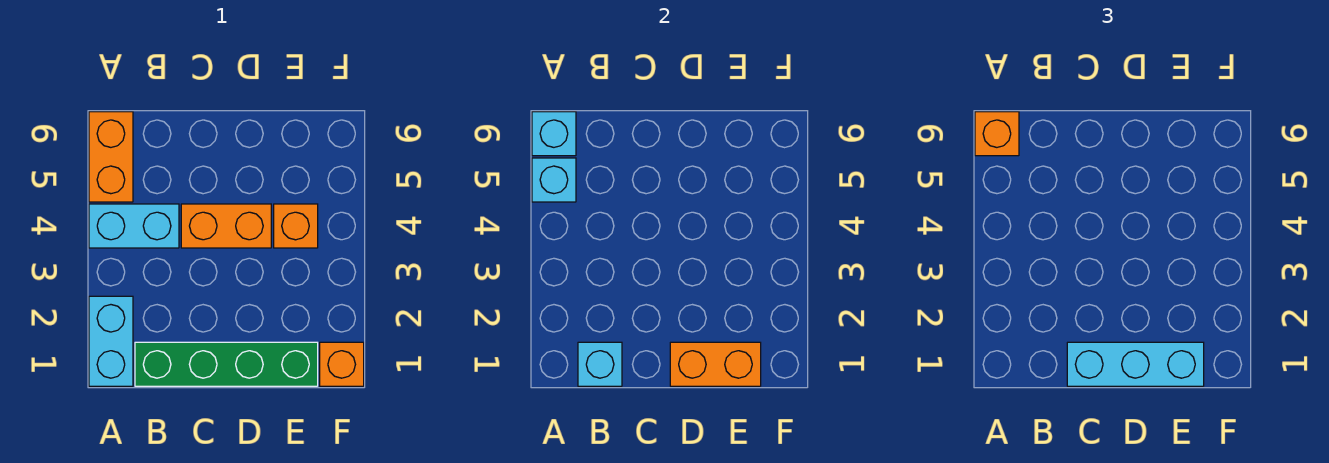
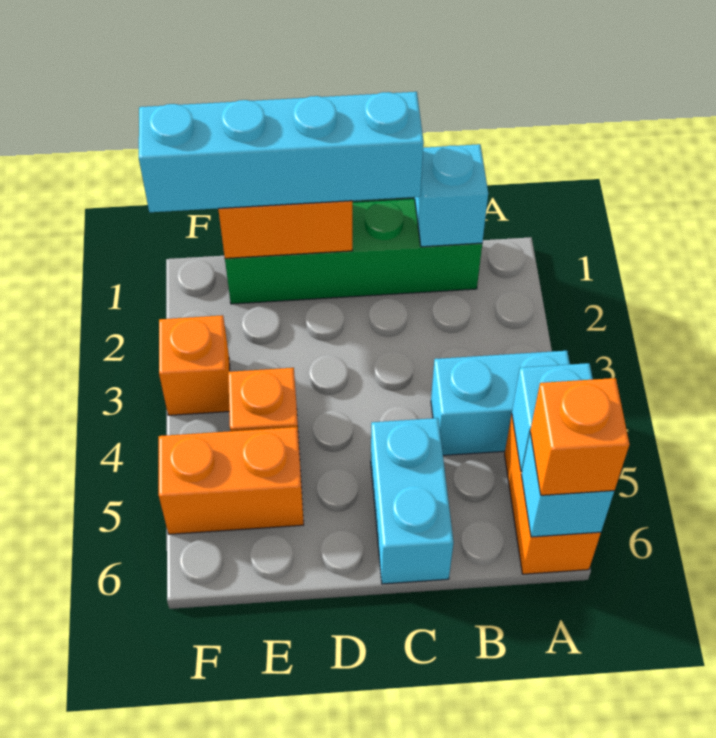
cyan brick A1:A2 level 1 -> cyan brick C5:C6 level 1
cyan brick C1:E1 level 3 -> cyan brick C1:F1 level 3
orange brick C4:D4 level 1 -> orange brick E5:F5 level 1
orange brick F1 level 1 -> orange brick F3 level 1

